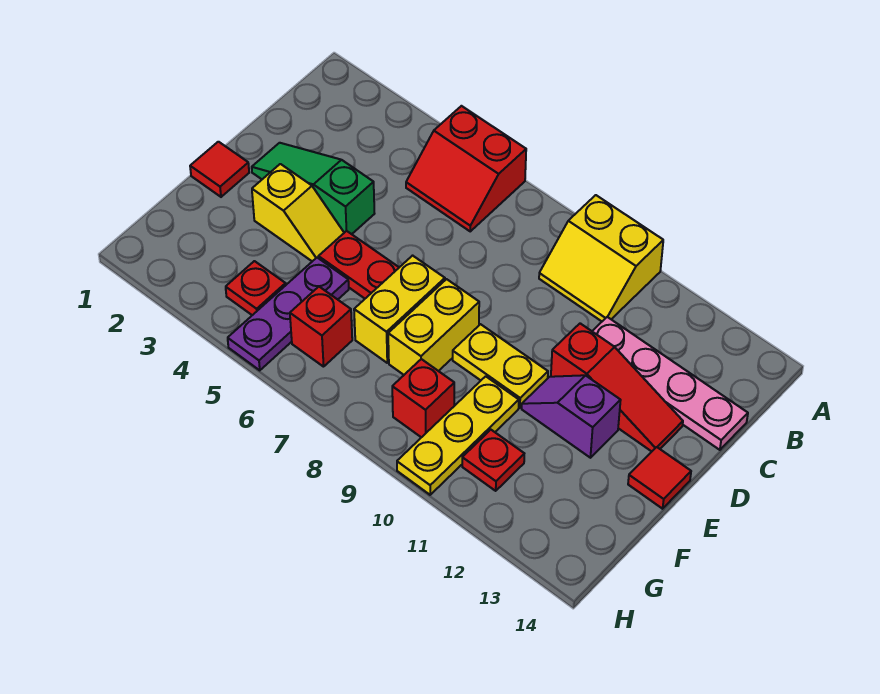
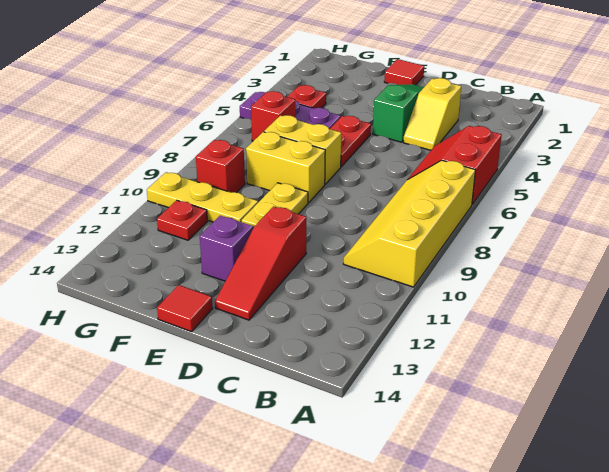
yellow slope A9:B10 level 1 top A -> yellow slope A7:B10 level 1 top A
pink plate C11:C14 level 1 -> none
yellow slope E3:E4 level 1 top 3 -> yellow slope C3:C4 level 1 top 3

